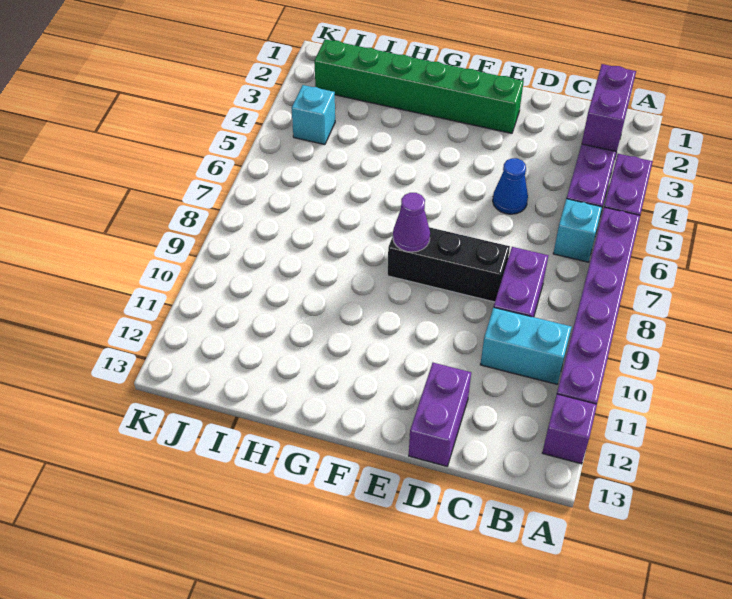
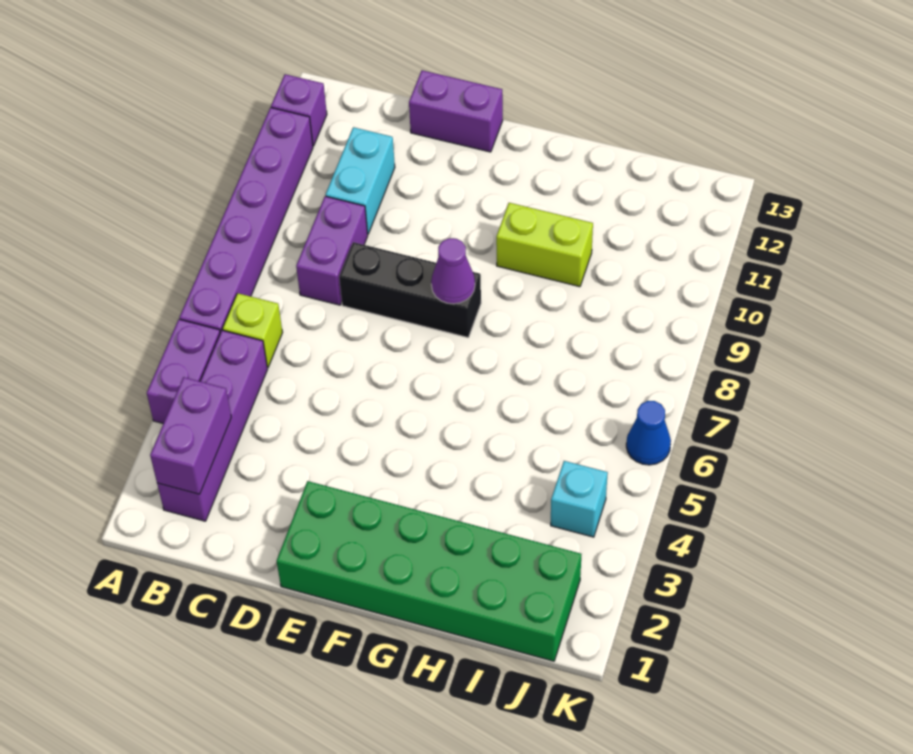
cyan brick B6 level 1 -> lime brick B6 level 1
cyan brick B10:C10 level 1 -> cyan brick C10:C11 level 1
blue cone D5 level 1 -> blue cone K6 level 1
purple brick D12:D13 level 1 -> purple brick D13:E13 level 1
green brick E2:J2 level 1 -> green brick E1:J2 level 1
none -> lime brick G10:H10 level 1

